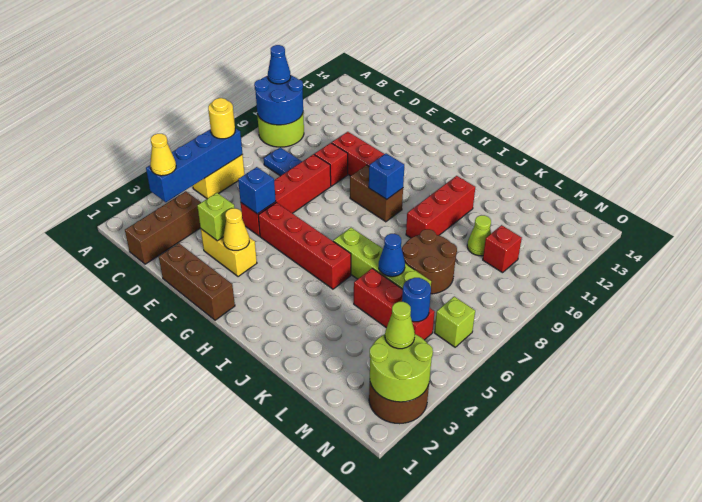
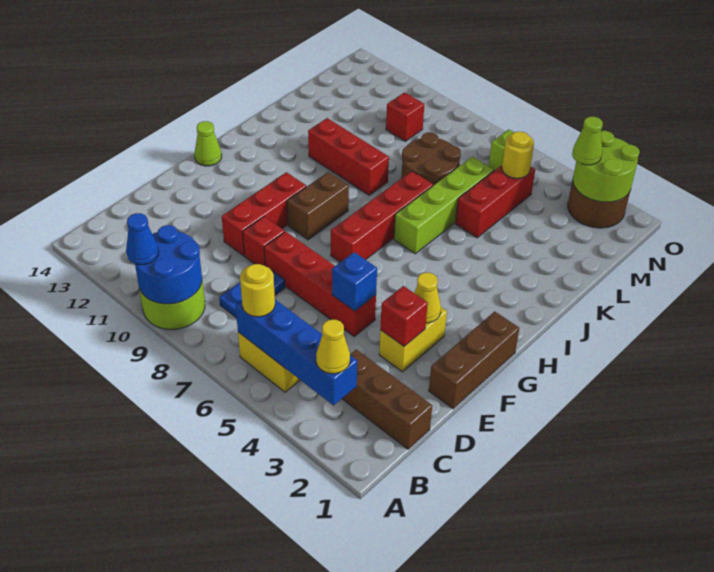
lime brick E3 level 2 -> red brick E3 level 2
red brick F5:I5 level 1 -> red brick G7:J7 level 1
blue brick H9 level 2 -> none
blue cone K6 level 2 -> none
lime cone L10 level 1 -> lime cone G14 level 1
blue round brick M5 level 2 -> yellow round brick M5 level 2

